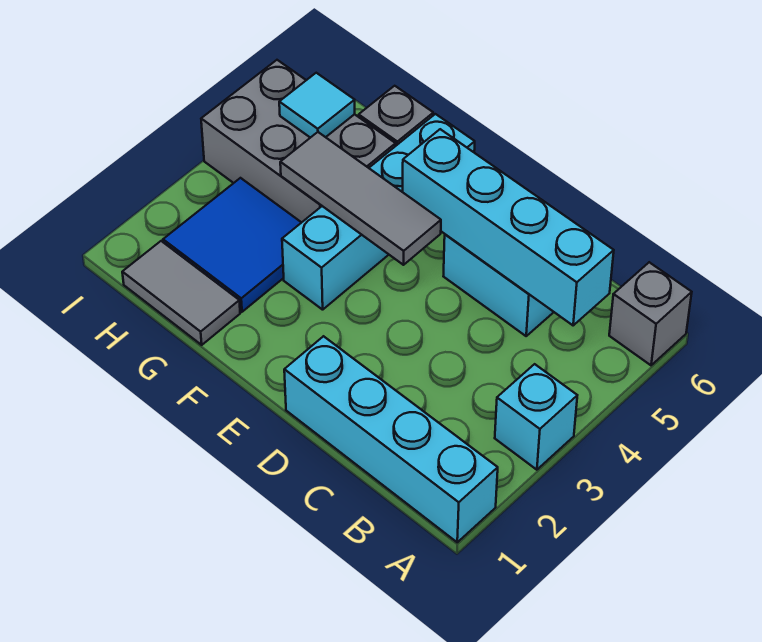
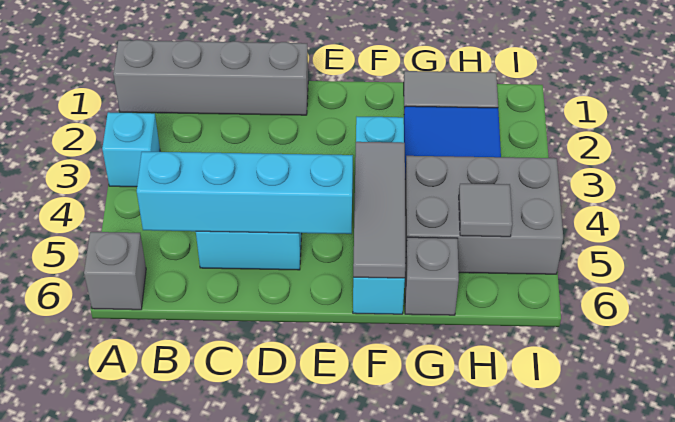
cyan brick A1:D1 level 1 -> grey brick A1:D1 level 1
grey tile E4:G4 level 2 -> grey tile F4:F6 level 2
cyan tile H5 level 2 -> grey tile H5 level 2

